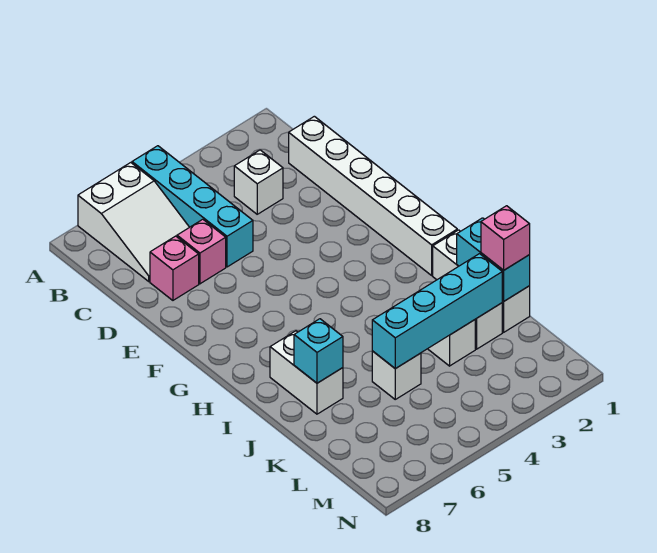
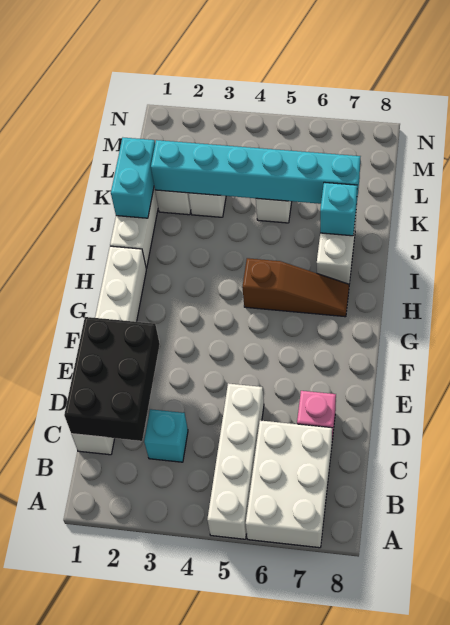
cyan brick A5:D5 level 1 -> white brick A5:D5 level 1
white slope A6:C7 level 1 top A -> white brick A6:C7 level 1
none -> black brick C1:E2 level 2
white brick C3 level 1 -> cyan brick C3 level 1
pink brick D6 level 1 -> none
none -> brown slope H5:H7 level 1 top 5
pink brick K1 level 3 -> none
cyan brick K2:K5 level 2 -> cyan brick K2:K7 level 2

